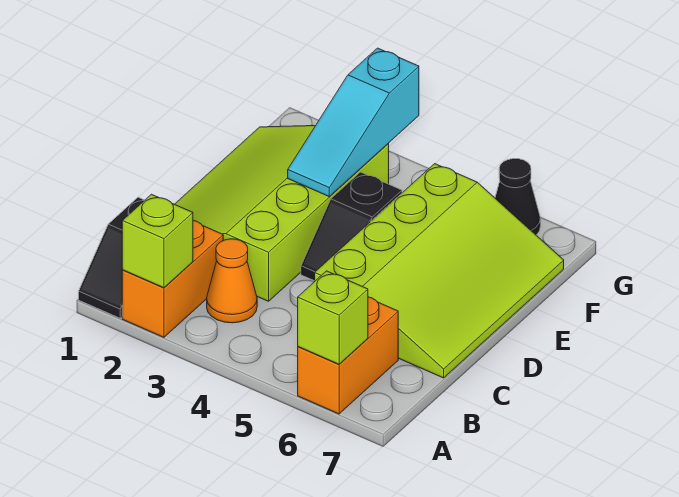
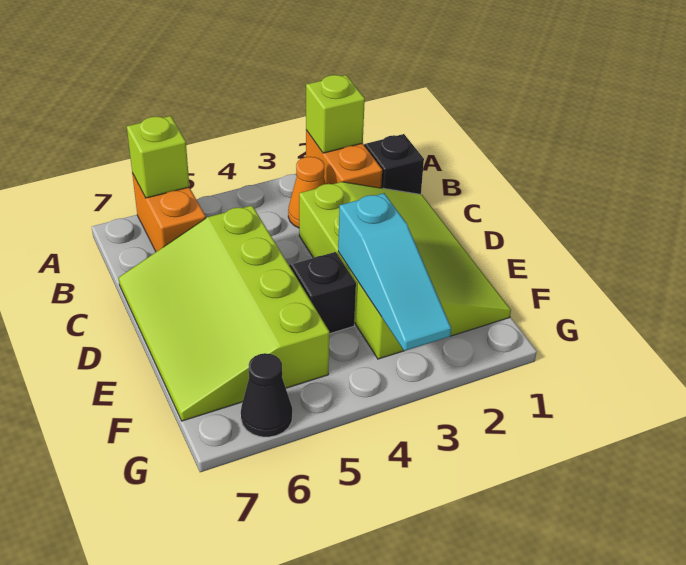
cyan slope E3:G3 level 2 top G -> cyan slope E3:G3 level 2 top E

